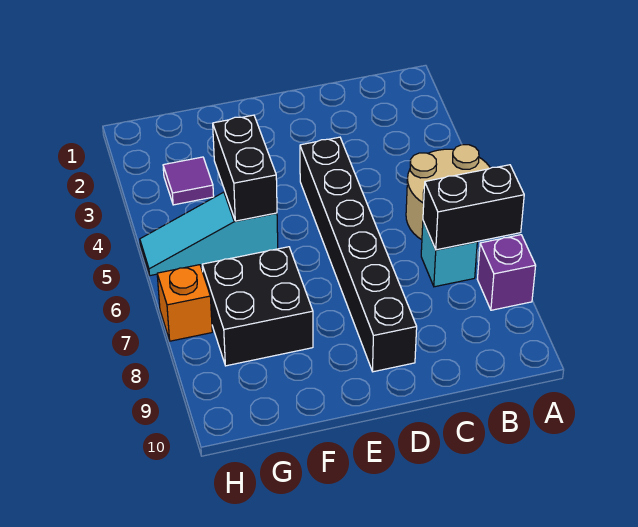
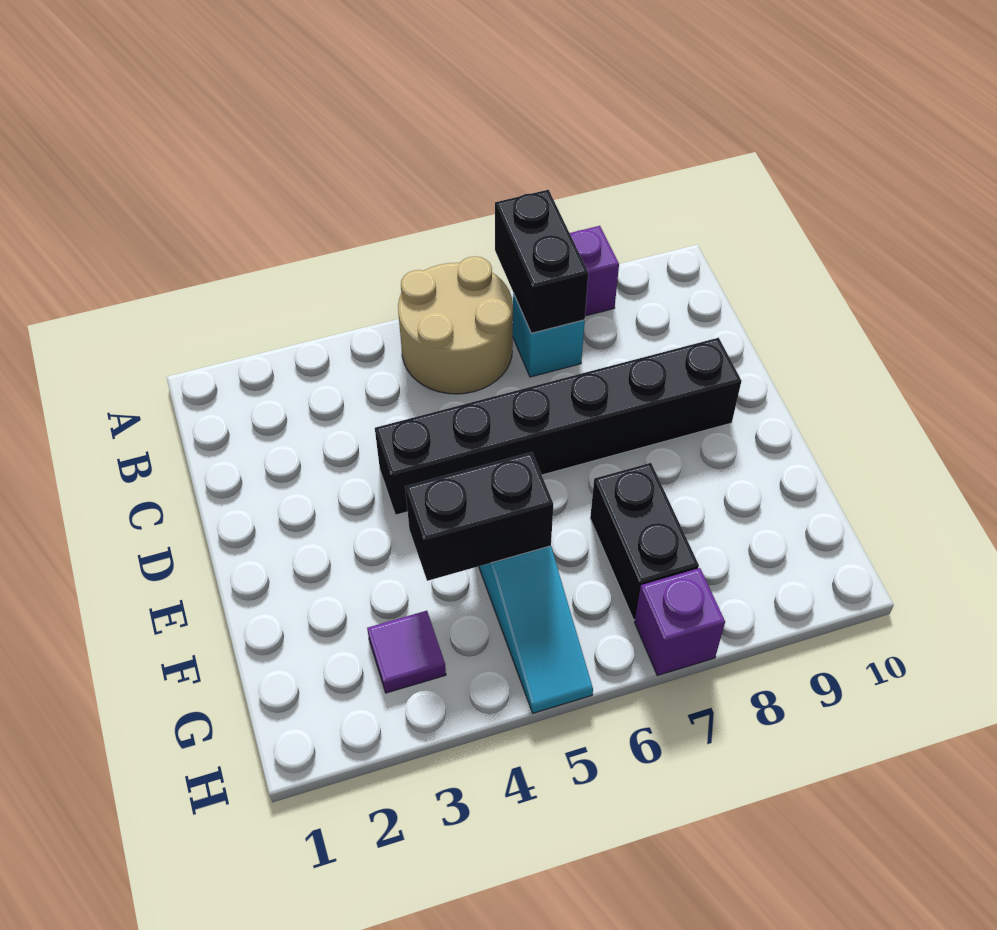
black brick F7:G8 level 1 -> black brick F7:G7 level 1
orange brick H7 level 1 -> purple brick H7 level 1

